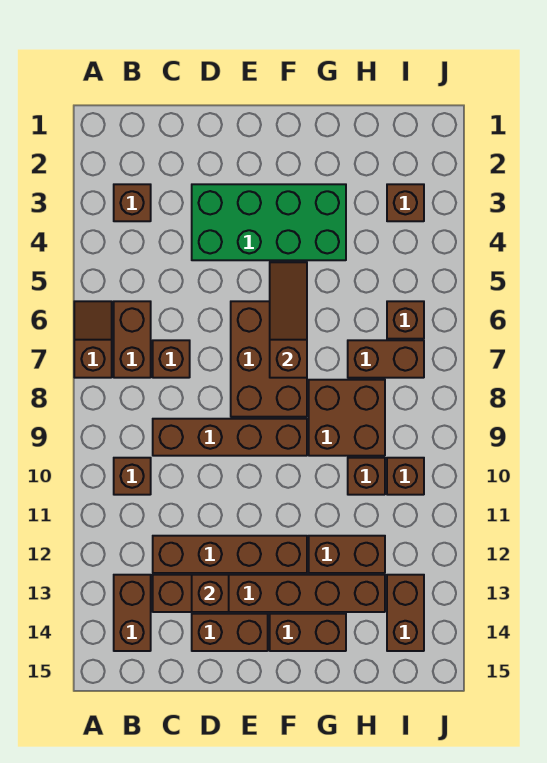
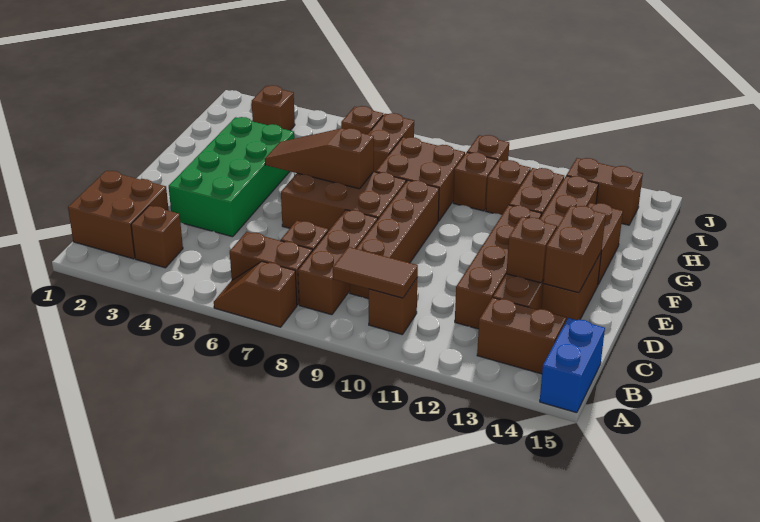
none -> blue brick A15:B15 level 1
none -> brown brick B1:C2 level 1
none -> brown brick B8:D8 level 1
none -> brown tile B9:B10 level 2
none -> brown brick D14:E14 level 2
none -> brown brick H11 level 1

